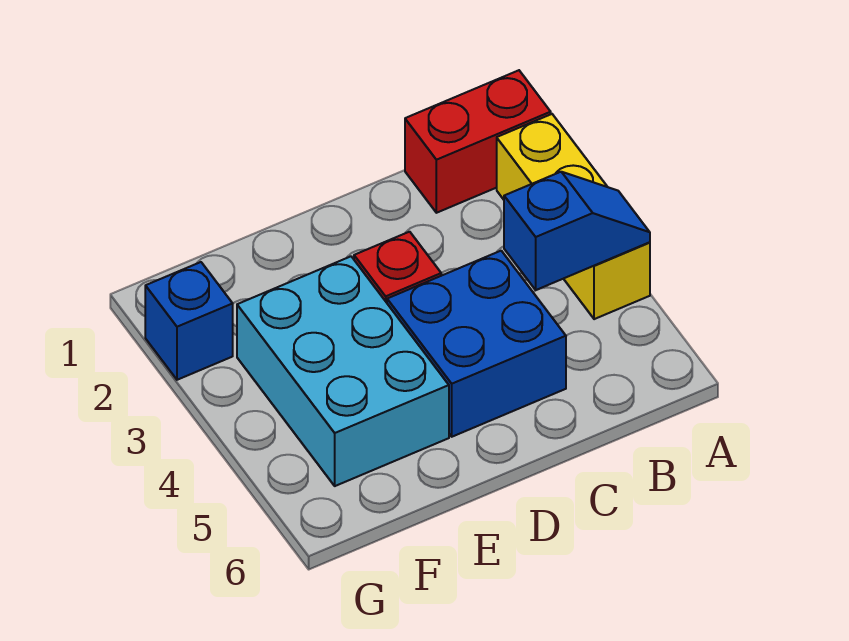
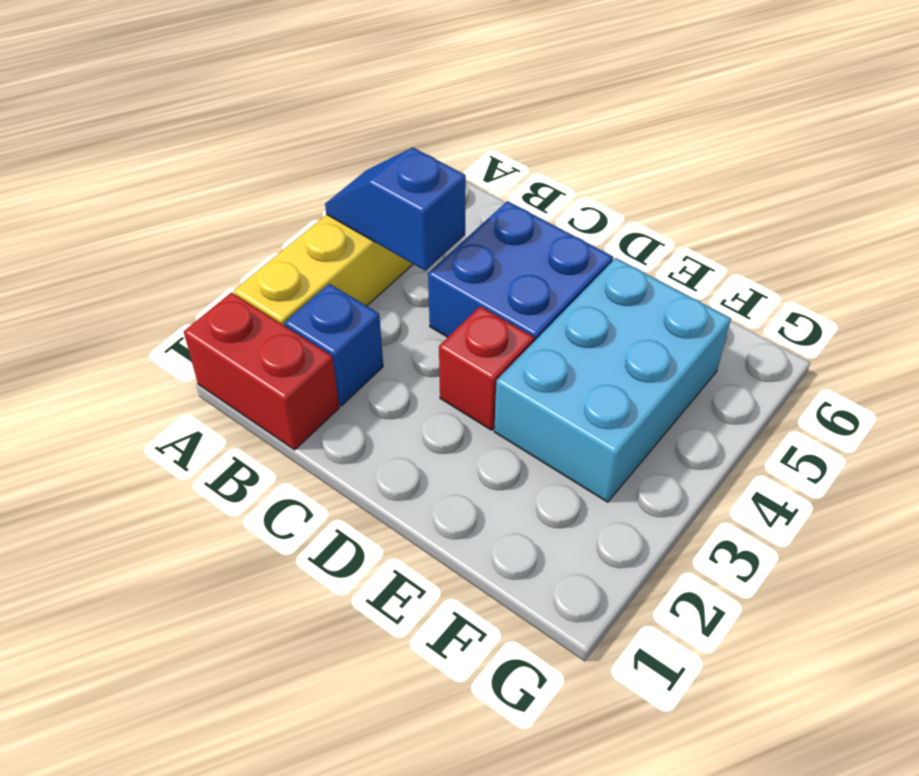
blue brick G2 level 1 -> blue brick B2 level 1

